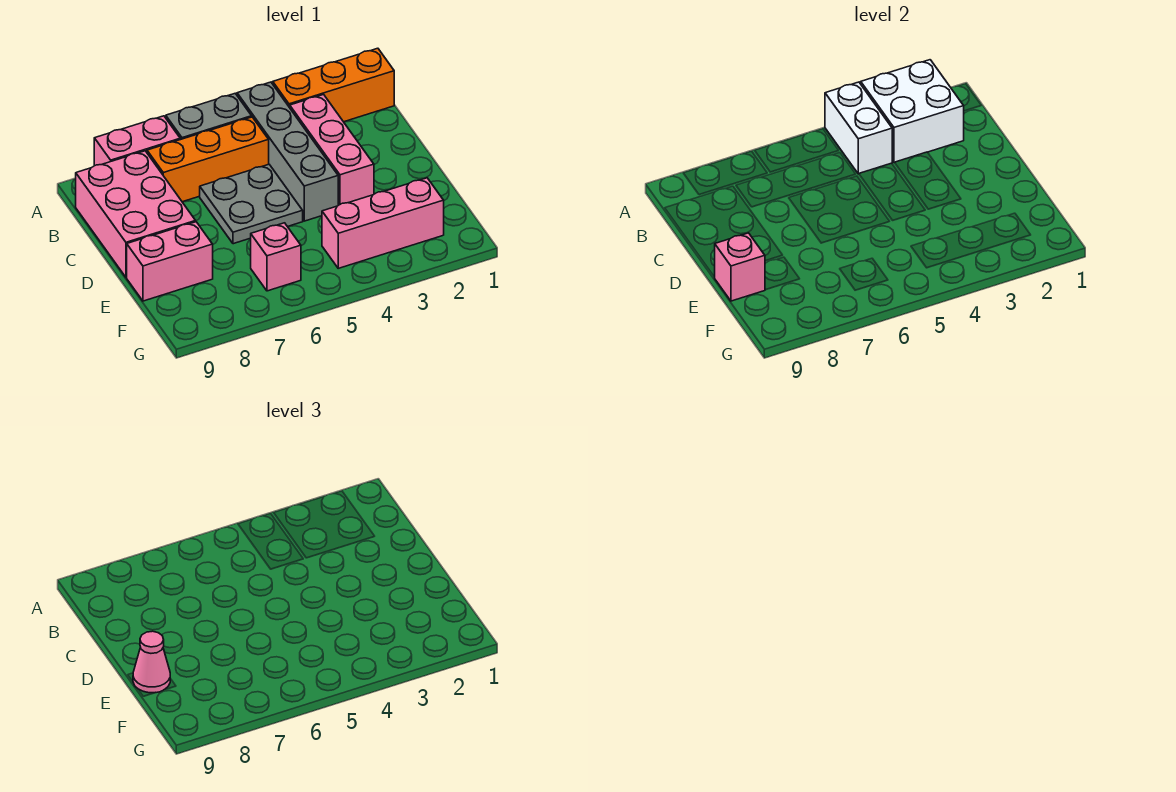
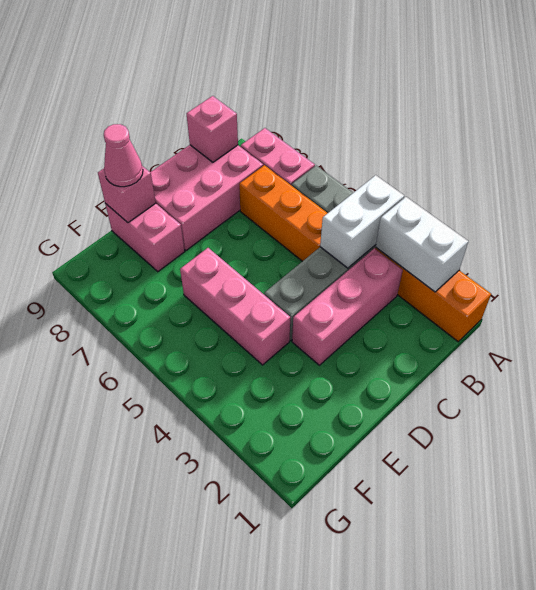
white brick A2:B3 level 2 -> white brick A2:A3 level 2
grey plate C5:D6 level 1 -> none
pink brick F2:F4 level 1 -> pink brick E4:E6 level 1
pink brick F6 level 1 -> pink brick B9 level 2

